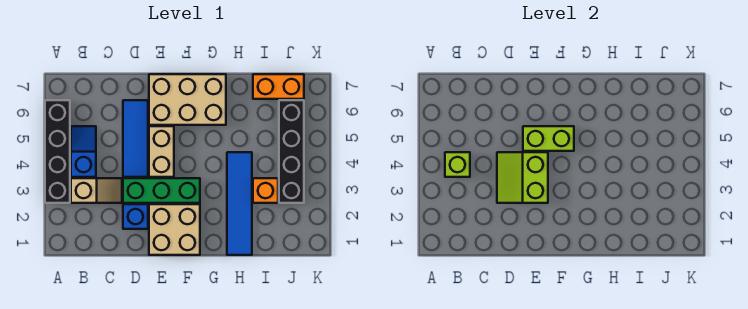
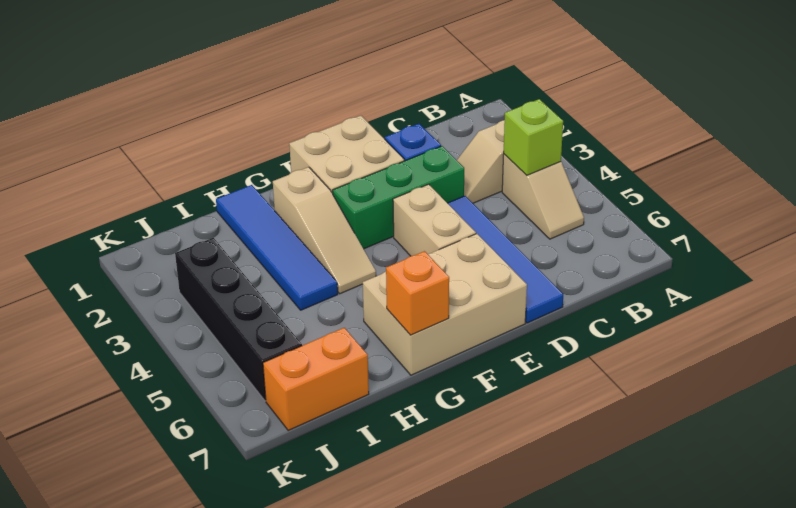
black brick A3:A6 level 1 -> none
blue slope B4:B5 level 1 top 4 -> tan slope B4:B5 level 1 top 4
lime slope D3:E4 level 2 top E -> none
blue tile D4:D6 level 1 -> blue tile D4:D7 level 1
lime brick E5:F5 level 2 -> none
none -> tan slope G2:G4 level 1 top 2
orange brick I3 level 1 -> orange brick G7 level 2

